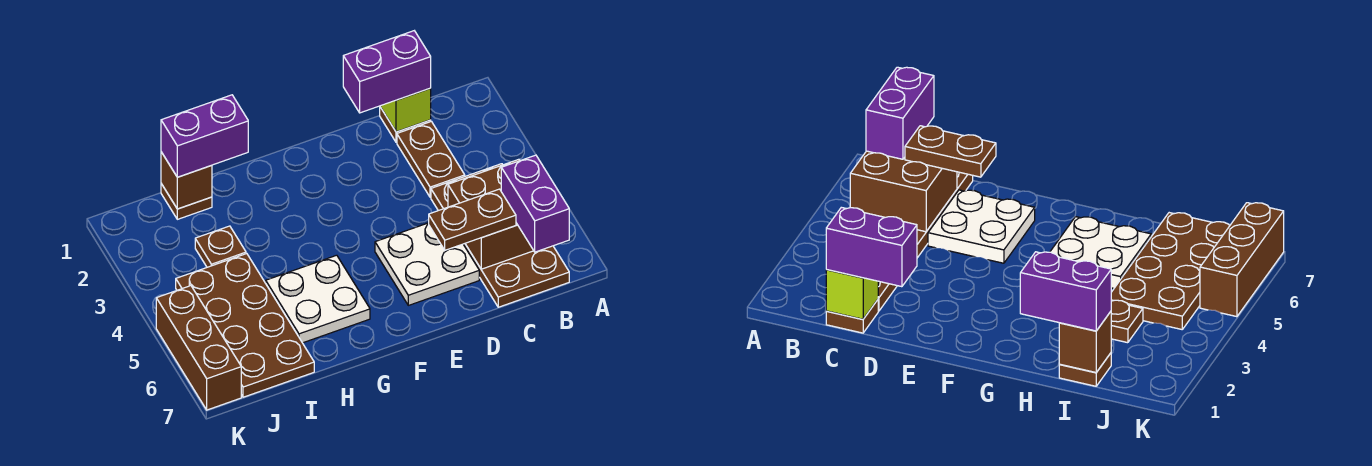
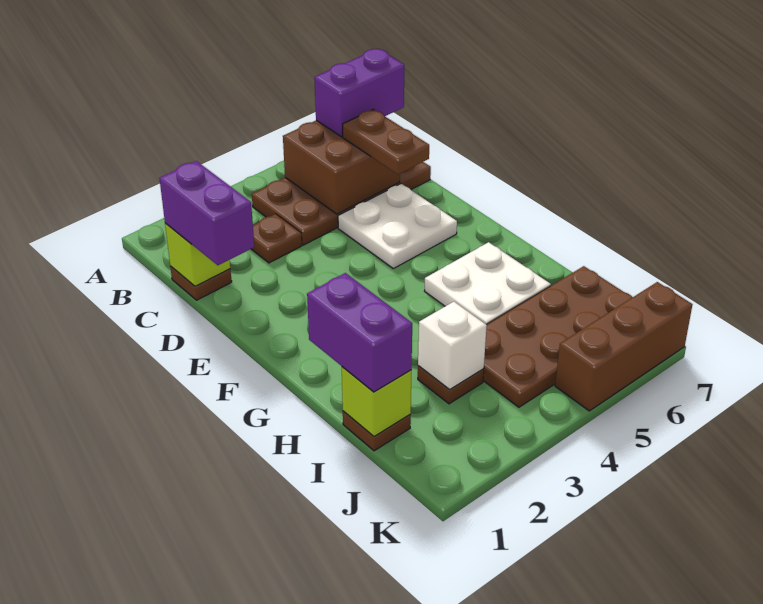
brown plate C2:C3 level 1 -> brown plate C3 level 1
brown brick I1 level 2 -> lime brick I1 level 2
none -> white brick I3 level 2

